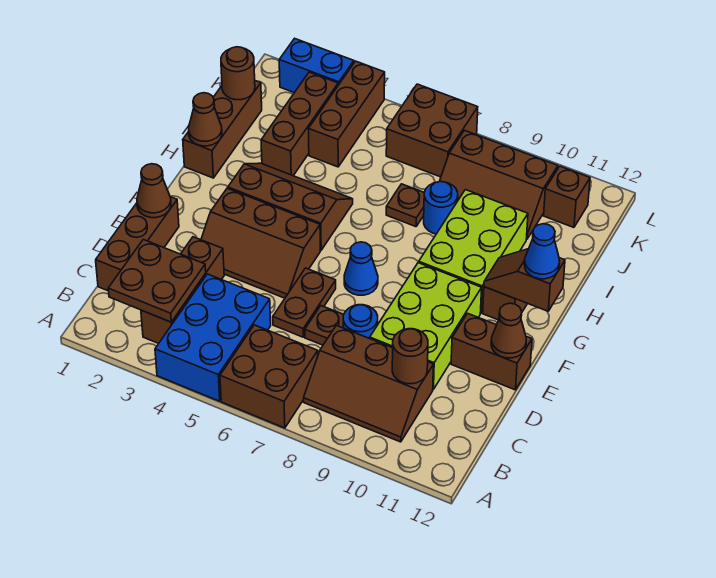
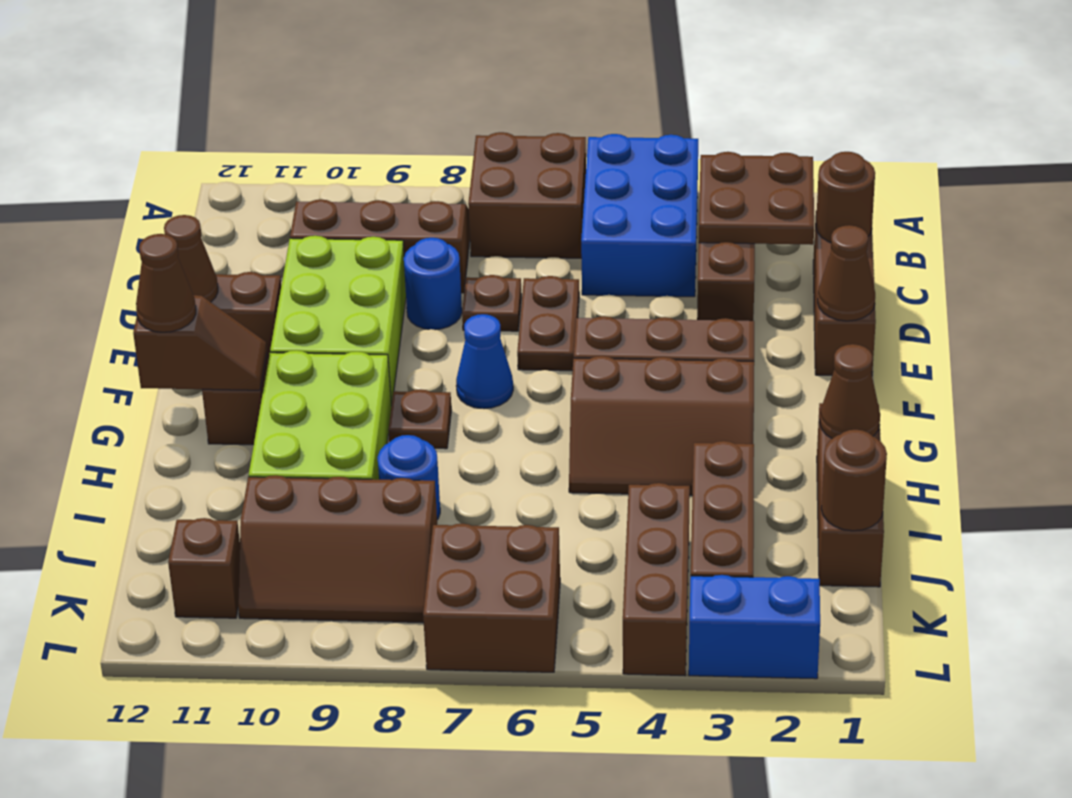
brown round brick C10 level 2 -> brown round brick C1 level 2
blue cone G12 level 3 -> brown cone G12 level 3
brown plate I7 level 1 -> brown plate G8 level 1
brown slope J8:K10 level 1 top K -> brown slope J8:K10 level 1 top J

